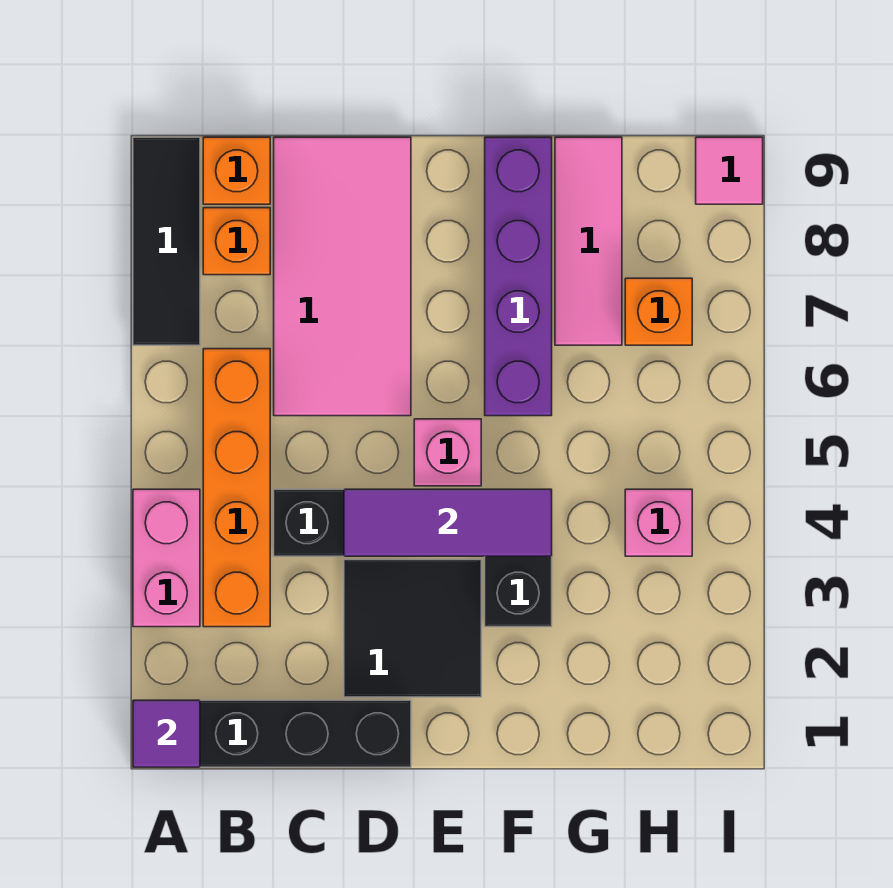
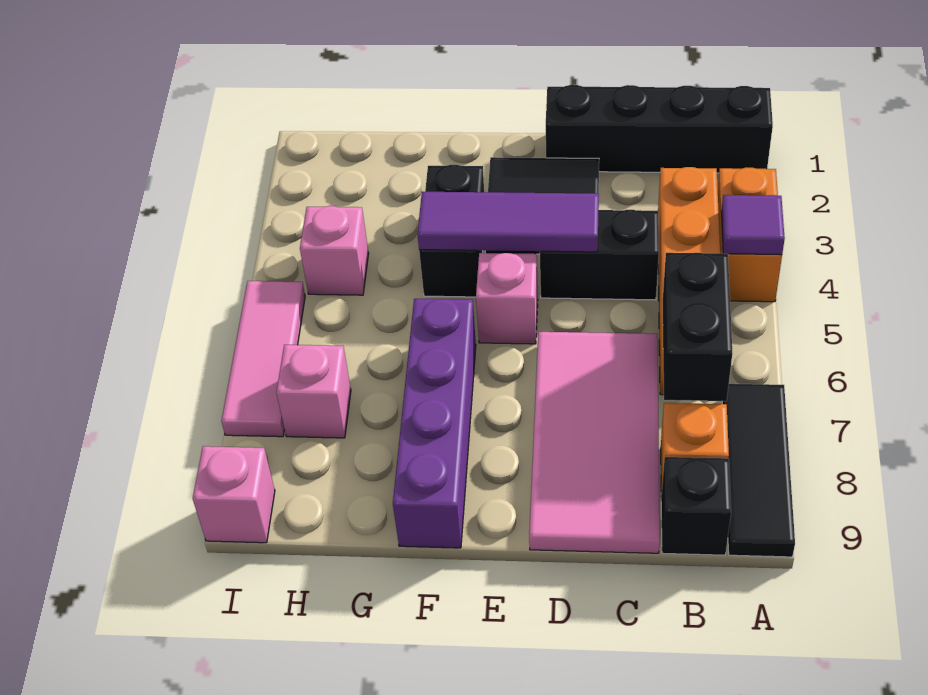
purple tile A1 level 2 -> purple tile A4 level 2
pink brick A3:A4 level 1 -> orange brick A3:A4 level 1
none -> black brick B6:B7 level 2
orange brick B9 level 1 -> black brick B9 level 1
pink tile G7:G9 level 1 -> pink tile I5:I7 level 1
orange brick H7 level 1 -> pink brick H7 level 1
pink tile I9 level 1 -> pink brick I9 level 1

